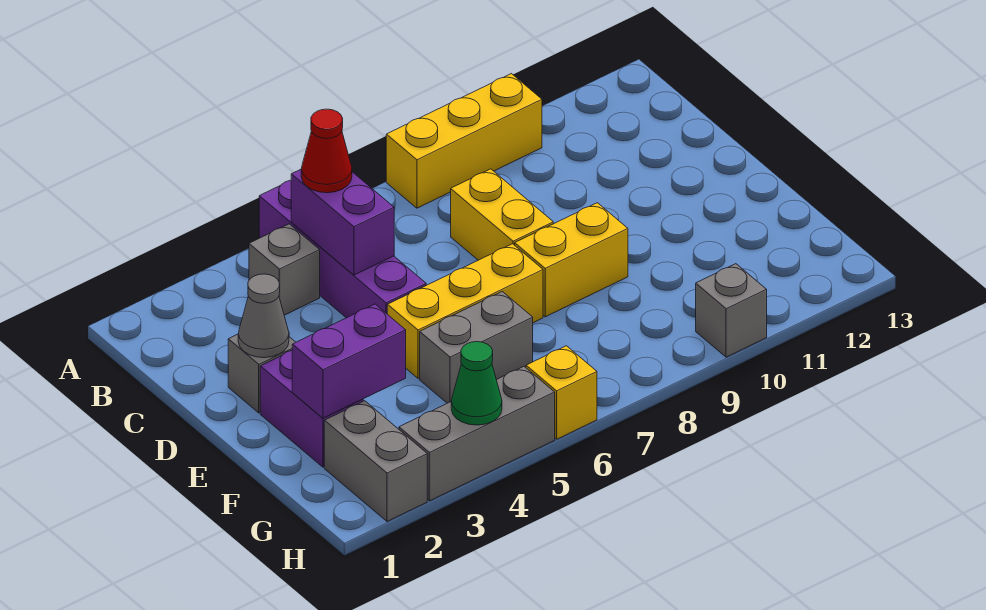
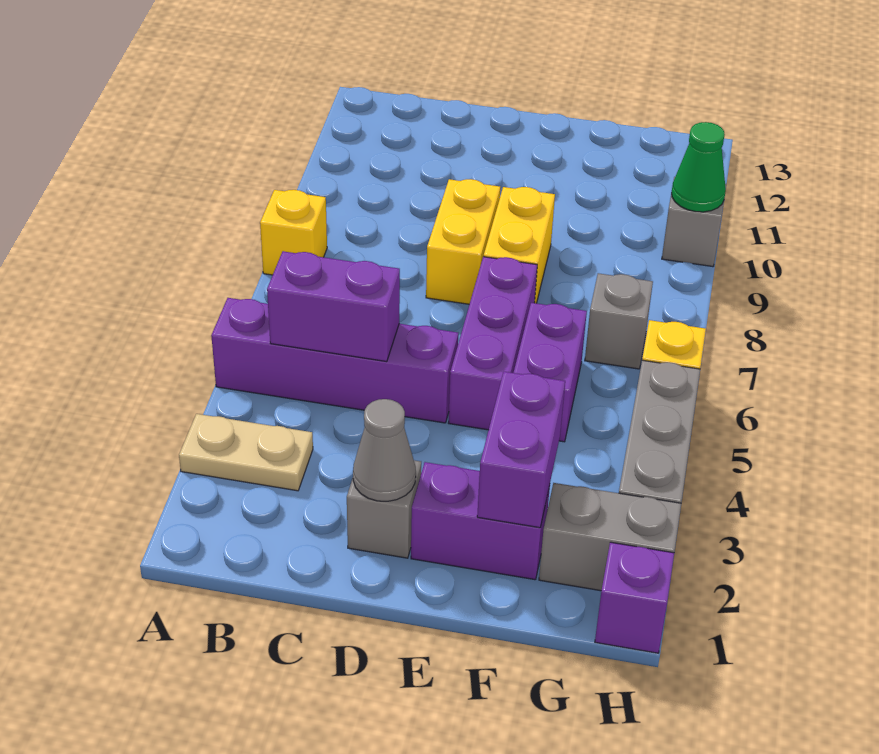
none -> tan plate A3:B3 level 1
yellow brick A8:A10 level 1 -> yellow brick A8 level 1
grey brick B4 level 1 -> grey brick G7 level 1
red cone B5 level 3 -> none
yellow brick C8:D8 level 1 -> yellow brick D8:D9 level 1
yellow brick E5:E7 level 1 -> purple brick E5:E7 level 1
grey brick F5:F6 level 1 -> purple brick F5:F6 level 1
none -> purple brick H1 level 1
green cone H4 level 2 -> green cone H10 level 2

